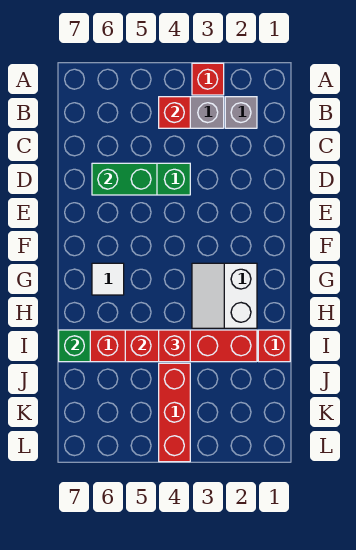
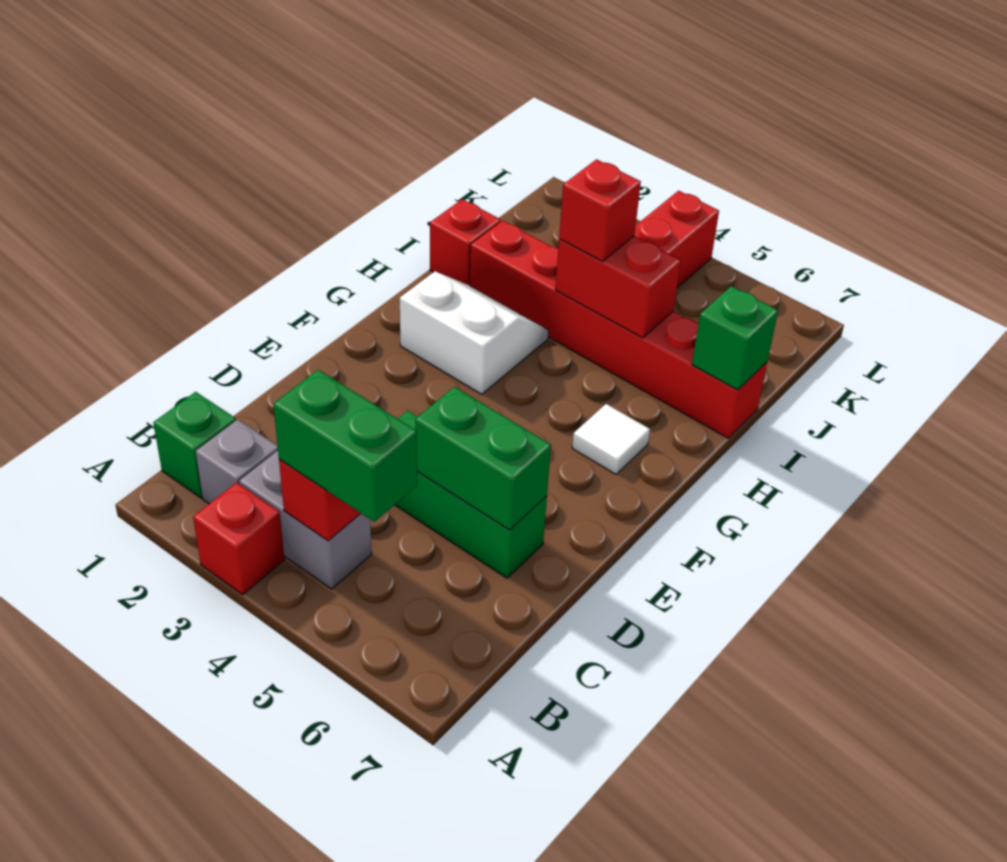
none -> green brick B1 level 1
none -> green brick B4:B5 level 3
white slope G2:H3 level 1 top 2 -> white slope G2:H3 level 1 top G

